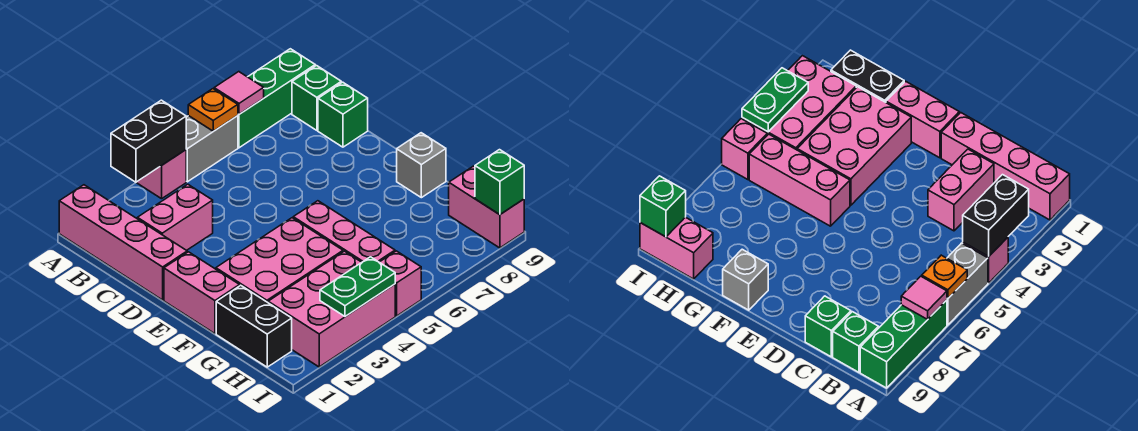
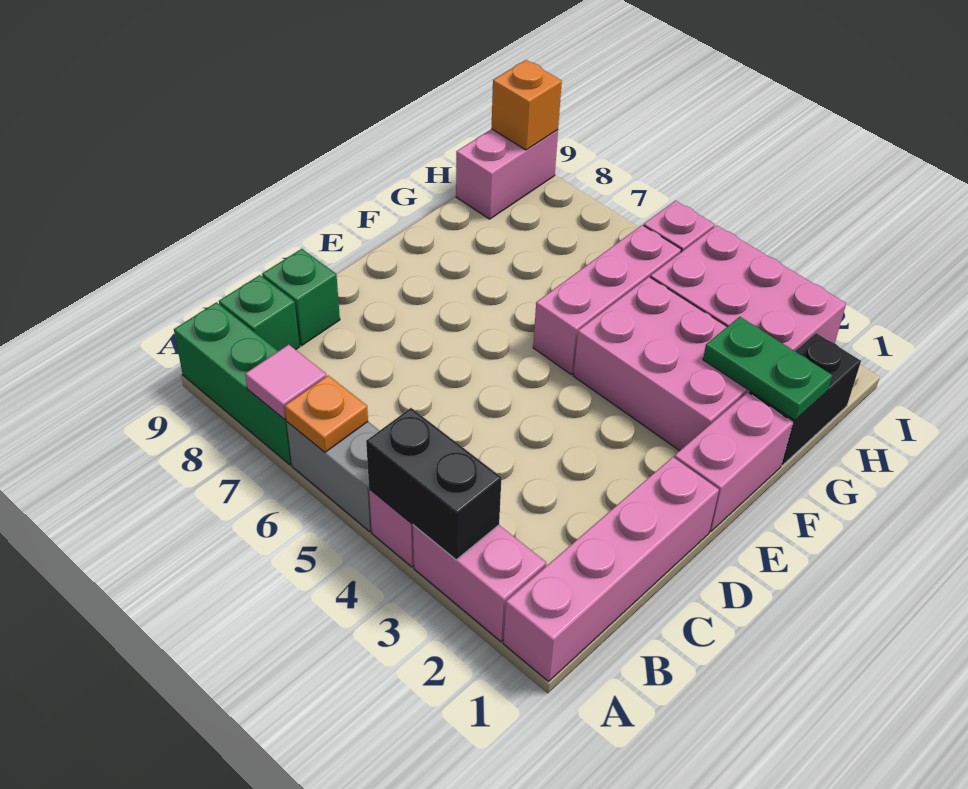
pink brick C2:C3 level 1 -> pink brick A2:A3 level 1
grey brick F9 level 1 -> none
green plate I3:I4 level 2 -> green plate G1:G2 level 2
green brick I9 level 2 -> orange brick I9 level 2

